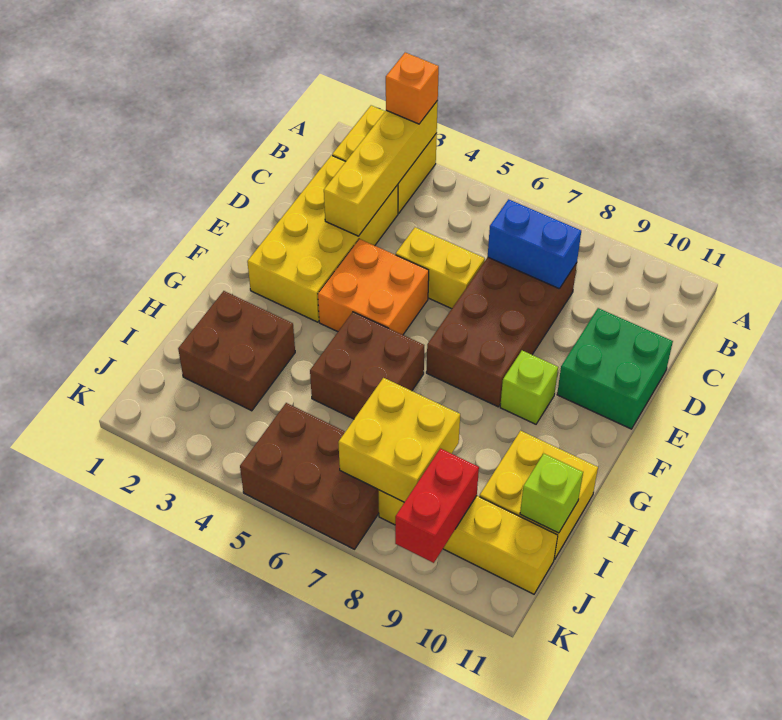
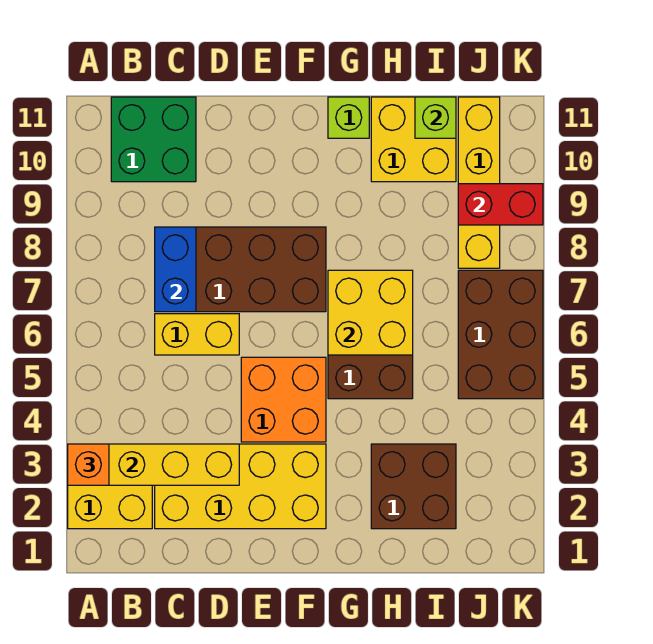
yellow brick D5:D6 level 1 -> yellow brick C6:D6 level 1
green brick D10:E11 level 1 -> green brick B10:C11 level 1
lime brick F9 level 1 -> lime brick G11 level 1
yellow brick I7:J8 level 2 -> yellow brick G6:H7 level 2

